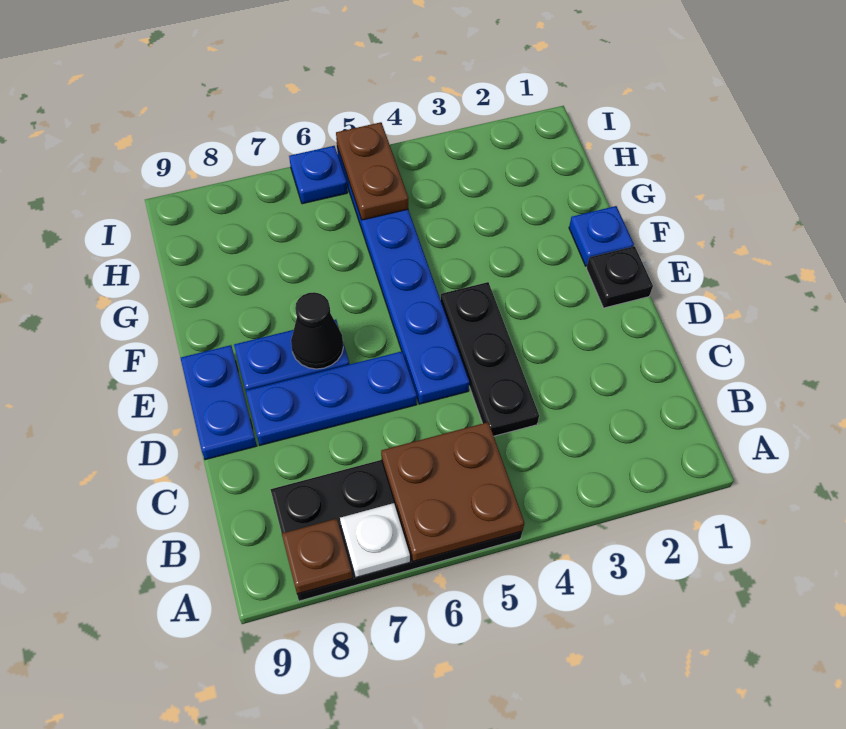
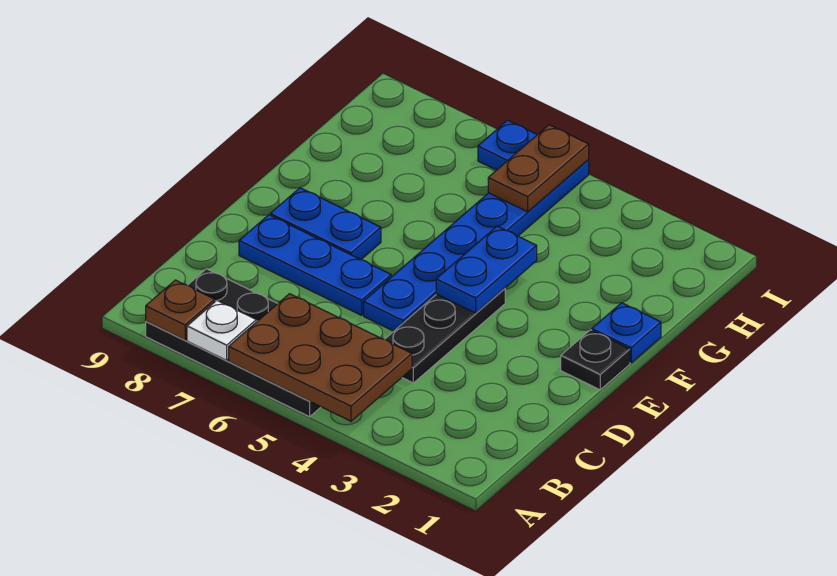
brown plate A5:B6 level 2 -> brown plate A4:B6 level 2
blue plate D9:E9 level 1 -> blue plate E4:F4 level 2
black cone E7 level 2 -> none

